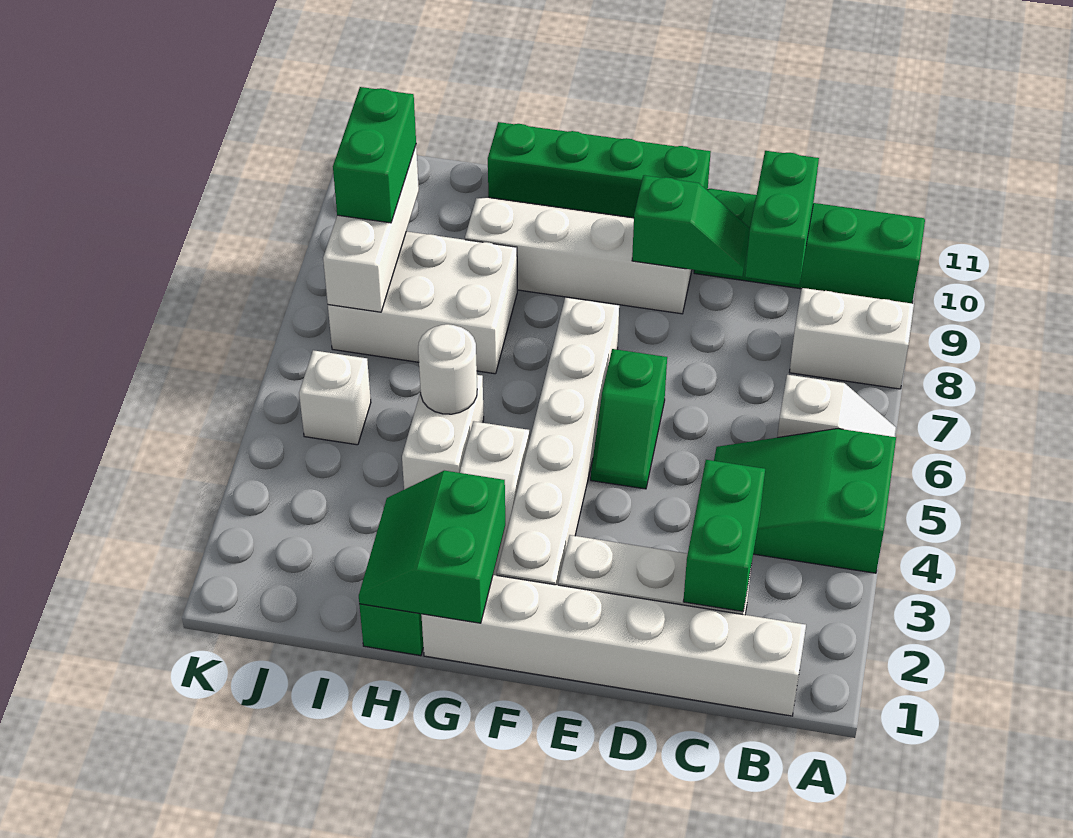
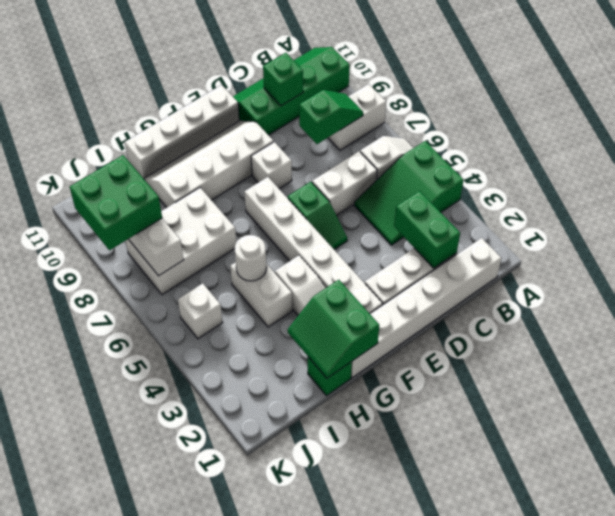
none -> white brick C6:D6 level 1
green brick C9:C10 level 2 -> green brick C10 level 2
green slope D9:E9 level 2 top E -> green slope B8:C8 level 2 top C
none -> white brick E8 level 1
green brick E11:H11 level 1 -> white brick E11:H11 level 1
green brick J8:J9 level 3 -> green brick J8:K9 level 3

